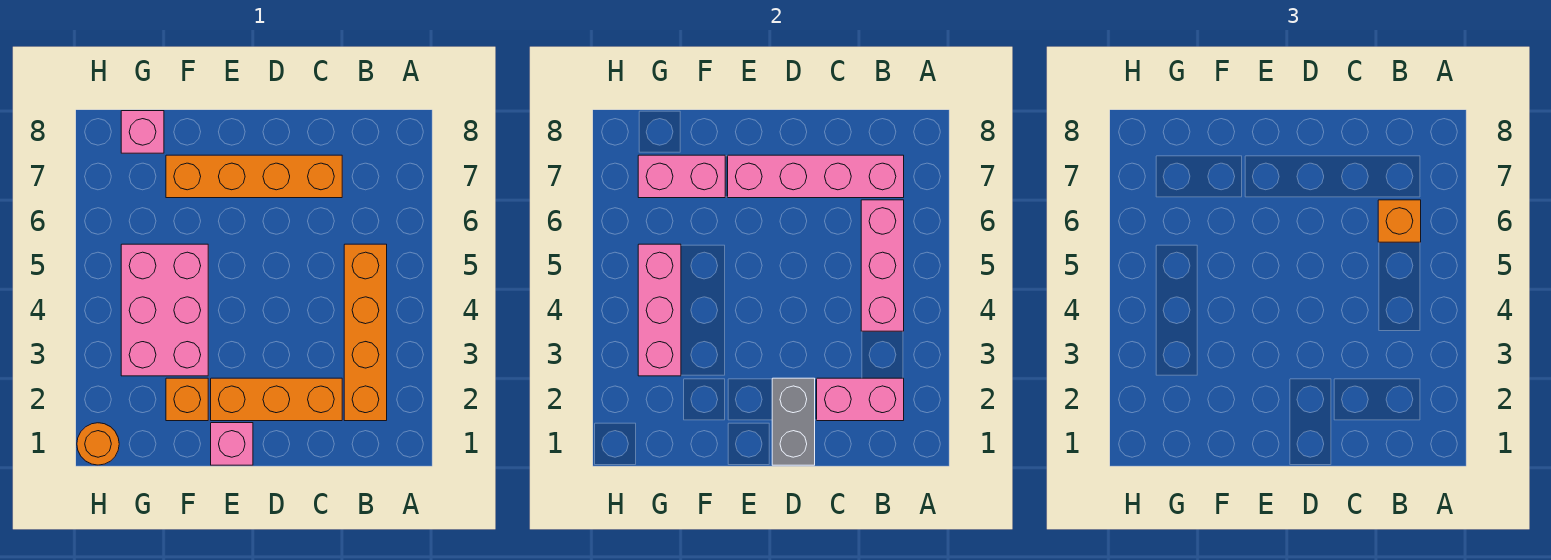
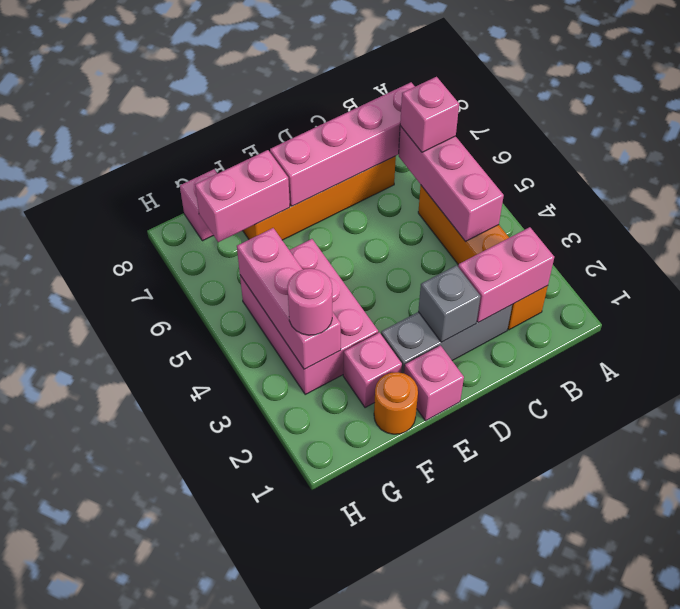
orange brick B6 level 3 -> pink brick B6 level 3
orange brick C2:E2 level 1 -> grey brick C2:E2 level 1
grey brick D1:D2 level 2 -> grey brick D2 level 2
orange brick F2 level 1 -> pink brick F2 level 1
none -> pink round brick G3 level 3
orange round brick H1 level 1 -> orange round brick F1 level 1

